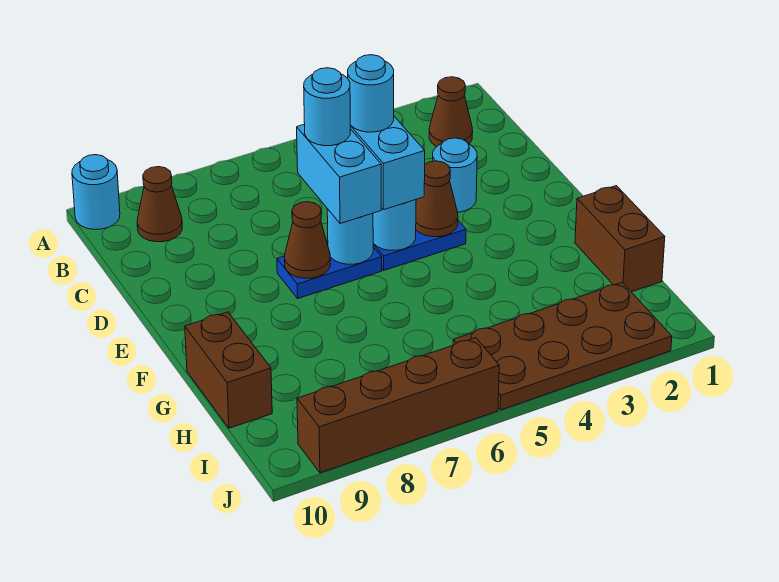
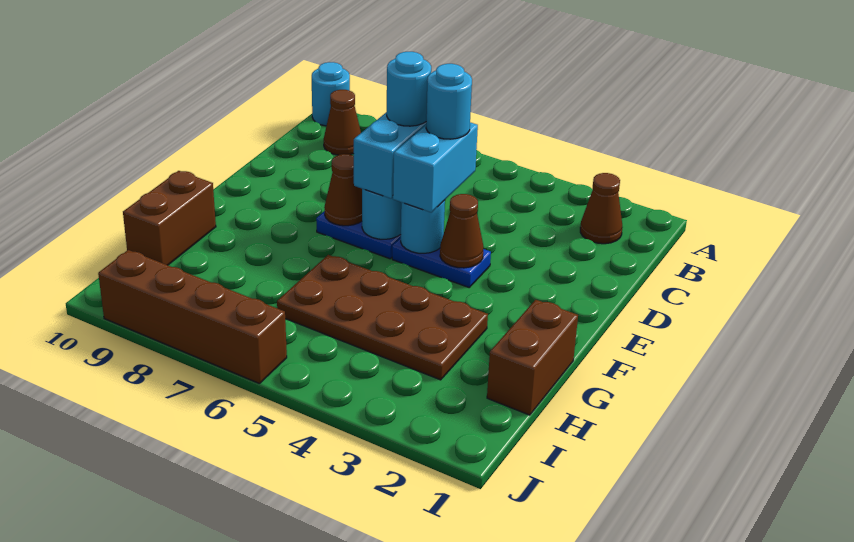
cyan round brick D3 level 1 -> none
brown plate I2:J5 level 1 -> brown plate G3:H6 level 1

